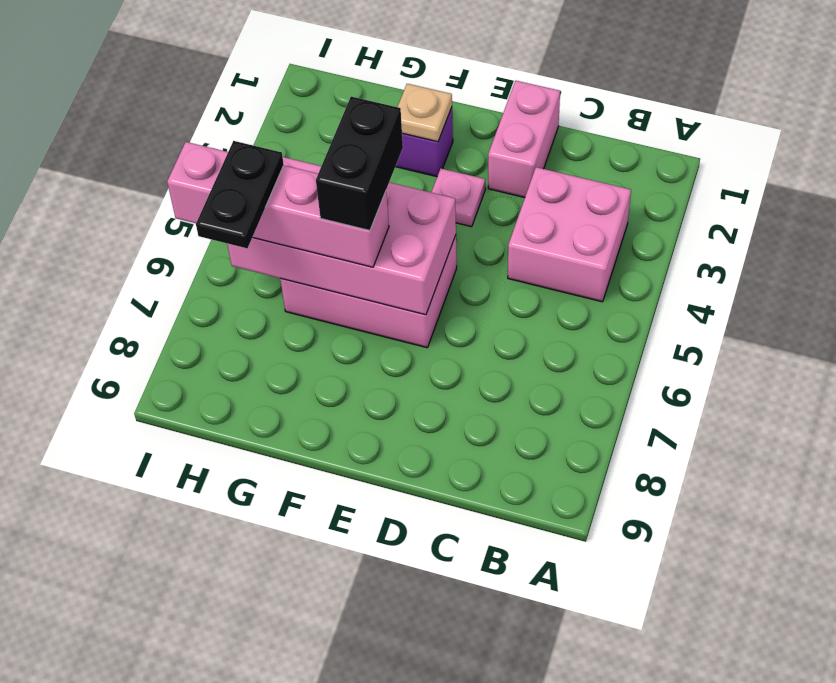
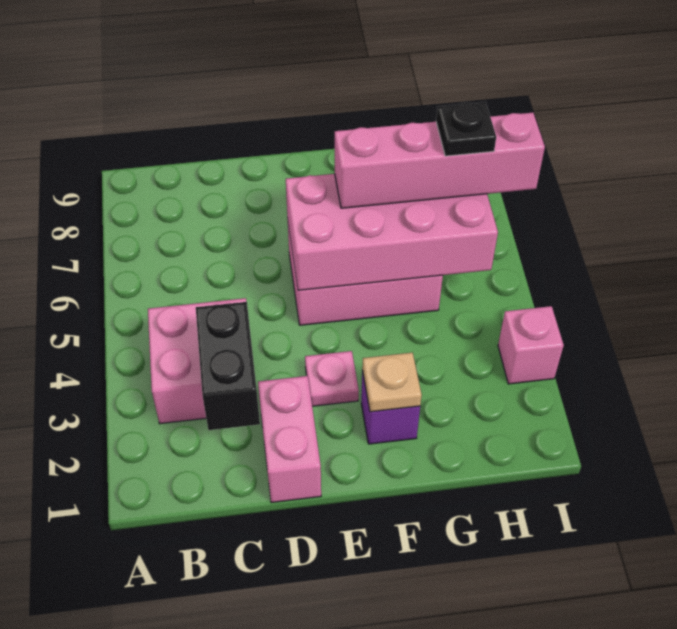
black brick F5:F6 level 4 -> black brick C2:C3 level 2
black plate H6:H7 level 4 -> black plate H6 level 4
none -> pink brick I3 level 1

